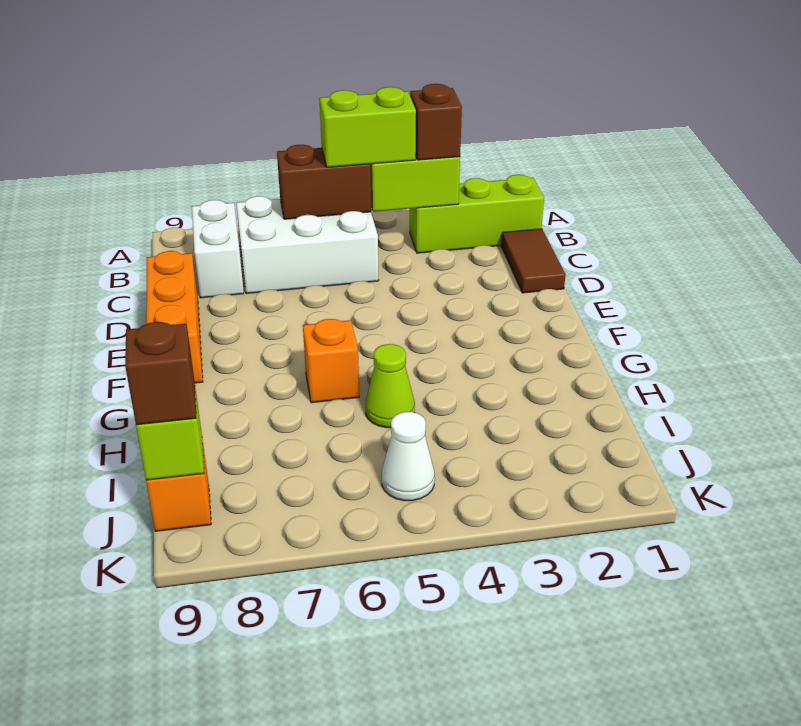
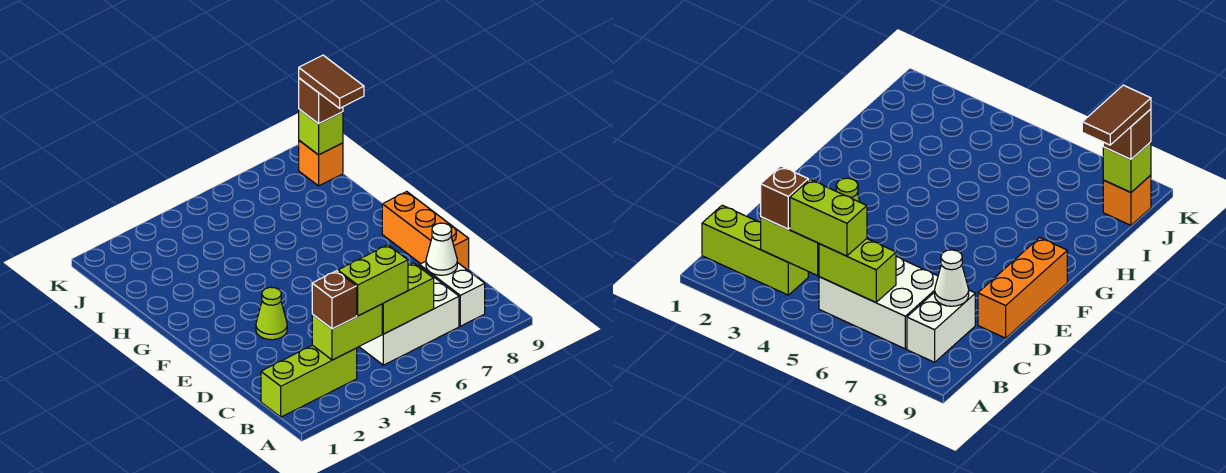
brown brick B5:B6 level 2 -> lime brick B5:B6 level 2
brown tile C1:D1 level 1 -> brown tile I9:J9 level 4
orange brick G6 level 1 -> none
lime cone H5 level 1 -> lime cone E3 level 1
white cone J5 level 1 -> white cone C8 level 2

